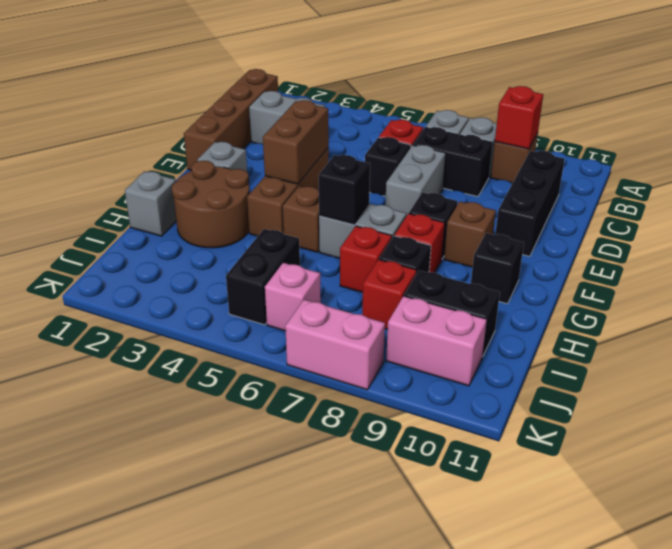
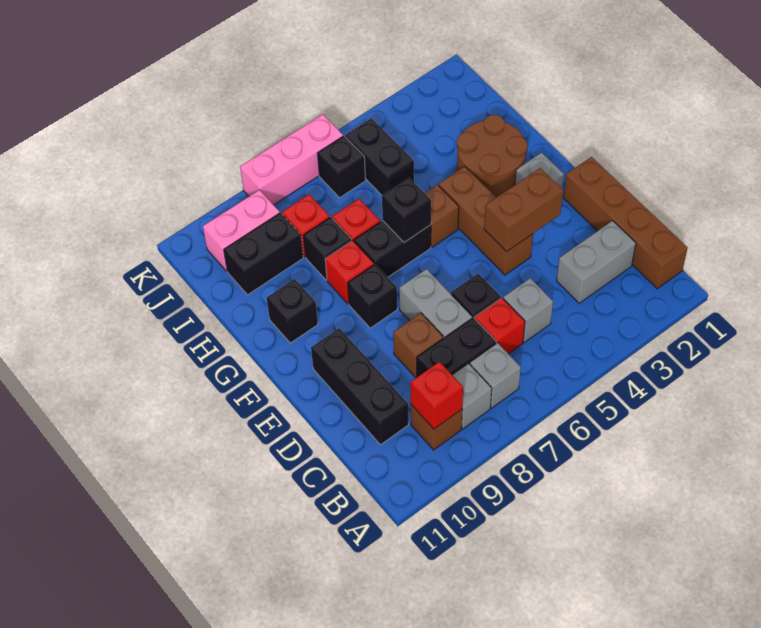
brown brick E4:F4 level 2 -> brown brick E3:E4 level 2
brown brick F9 level 1 -> brown brick D8 level 1
grey brick G6:G7 level 1 -> black brick G6:G7 level 1
grey brick H1 level 1 -> grey brick C5 level 1
pink brick J6 level 1 -> black brick J6 level 1
pink brick K7:K8 level 1 -> pink brick K6:K8 level 1

